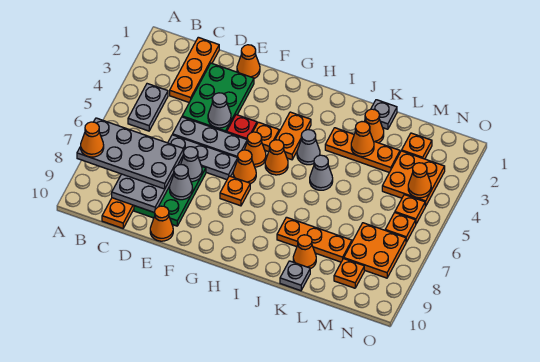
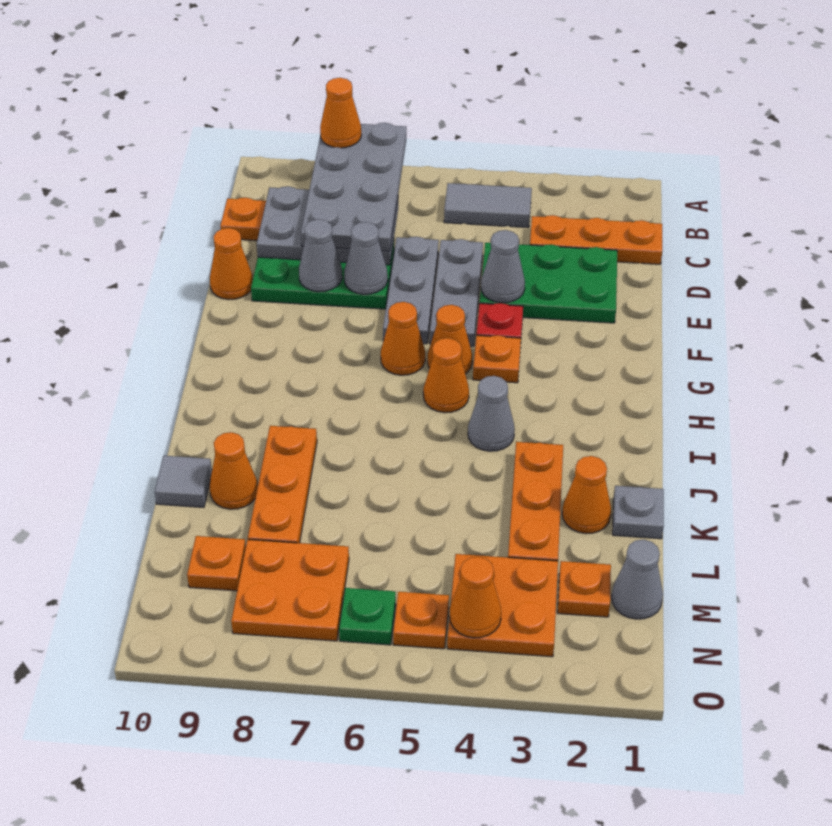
grey plate B4:B5 level 1 -> grey tile B4:B5 level 1
orange cone E1 level 1 -> none
orange plate G7 level 1 -> none
orange plate H3:H4 level 1 -> none
grey cone J5 level 1 -> grey cone M1 level 1
orange cone K3 level 2 -> none
grey plate K10 level 1 -> grey tile K10 level 1
orange plate N6 level 1 -> green plate N6 level 1

